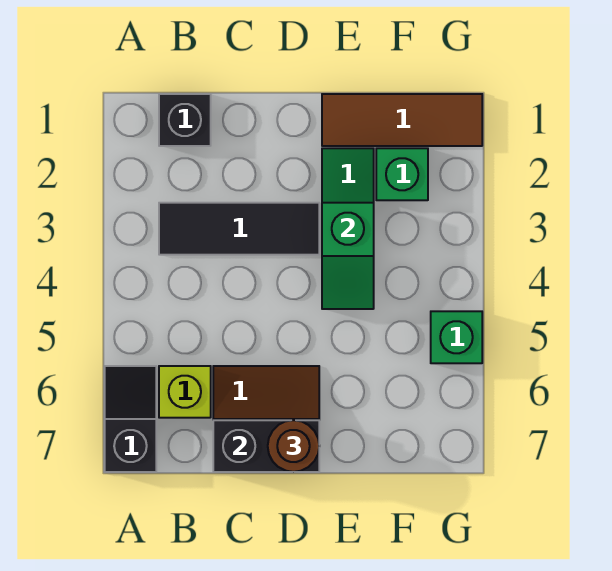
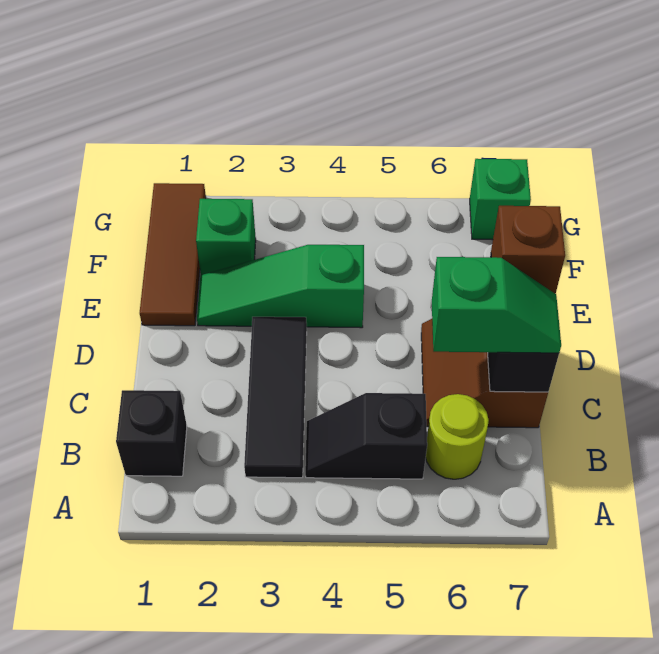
black slope A6:A7 level 1 top 7 -> black slope B4:B5 level 1 top 5
lime brick B6 level 1 -> lime round brick B6 level 1
brown round brick D7 level 3 -> brown brick D7 level 3
green slope E3:E4 level 2 top 3 -> green slope C6:C7 level 3 top 6
green brick G5 level 1 -> green brick G7 level 1

